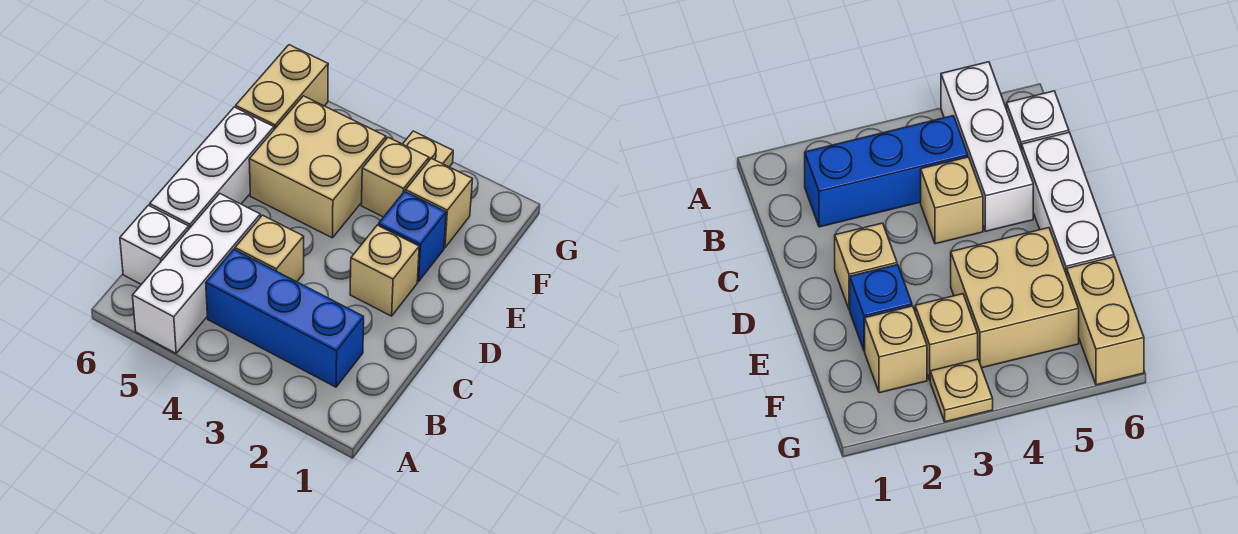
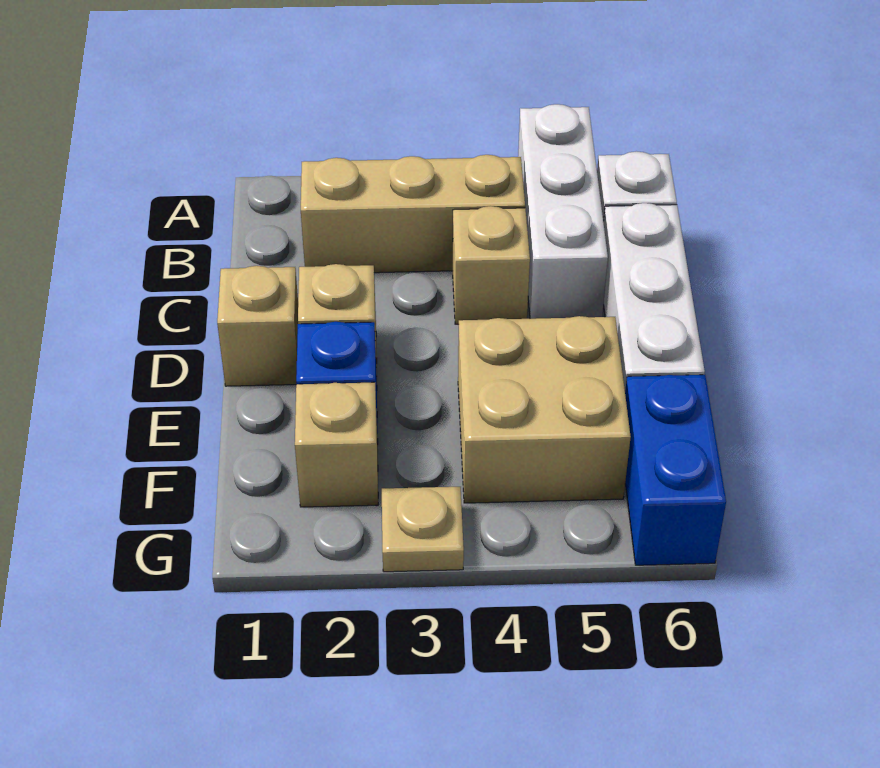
blue brick B2:B4 level 1 -> tan brick B2:B4 level 1
tan brick F3 level 1 -> tan brick D1 level 1
tan brick F6:G6 level 1 -> blue brick F6:G6 level 1

